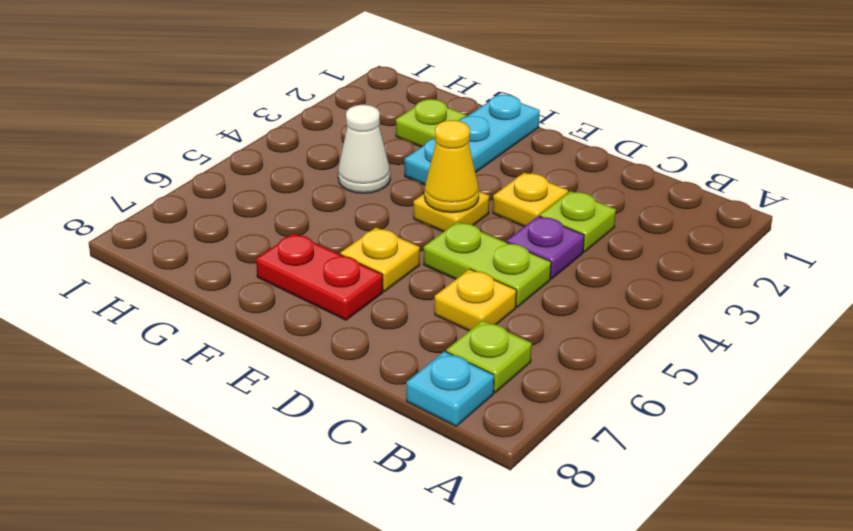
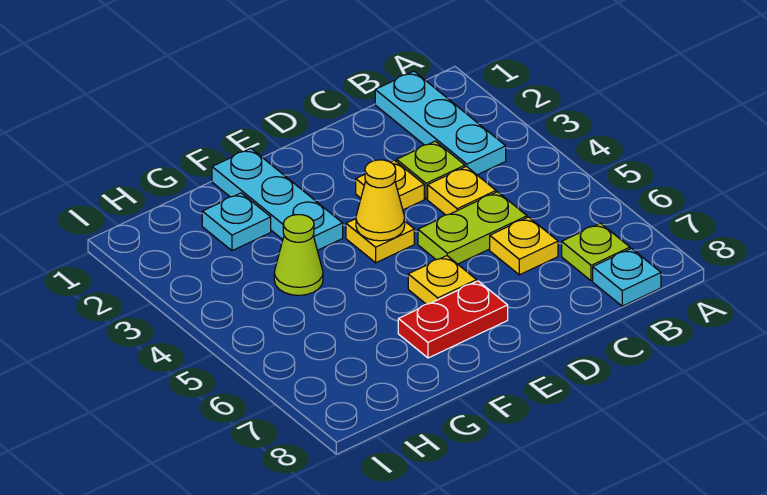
none -> cyan plate B1:B3 level 1
purple plate C4 level 1 -> yellow plate C4 level 1
lime plate G2 level 1 -> cyan plate G2 level 1
white cone G4 level 1 -> lime cone G4 level 1

